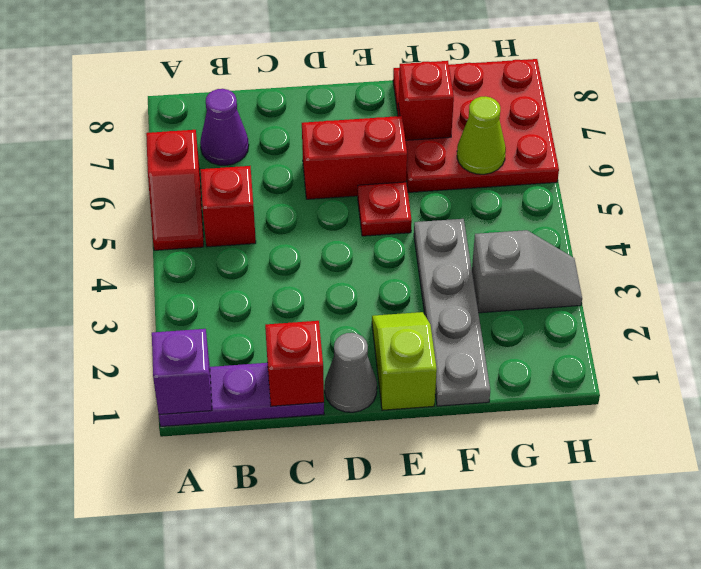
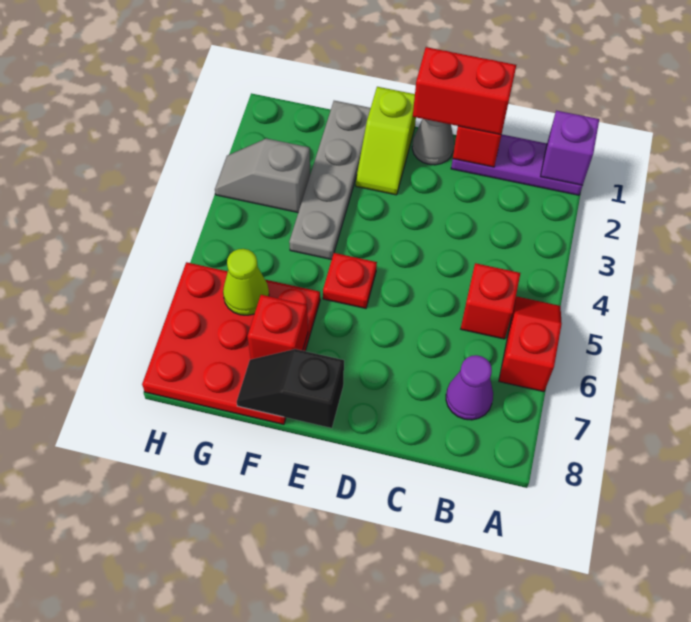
red brick D6:E6 level 1 -> red brick C1:D1 level 3
none -> black slope E8:F8 level 2 top E

